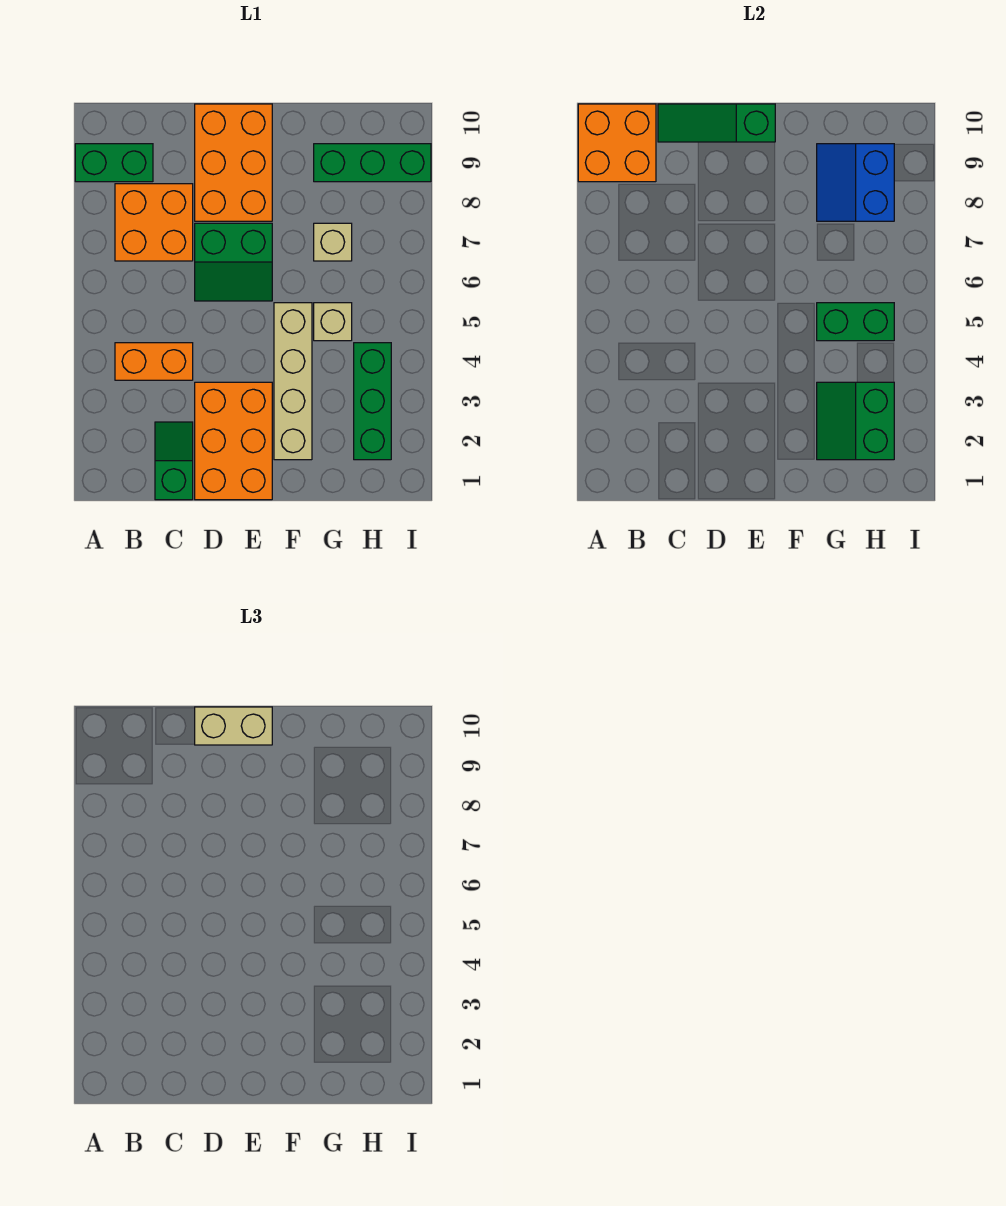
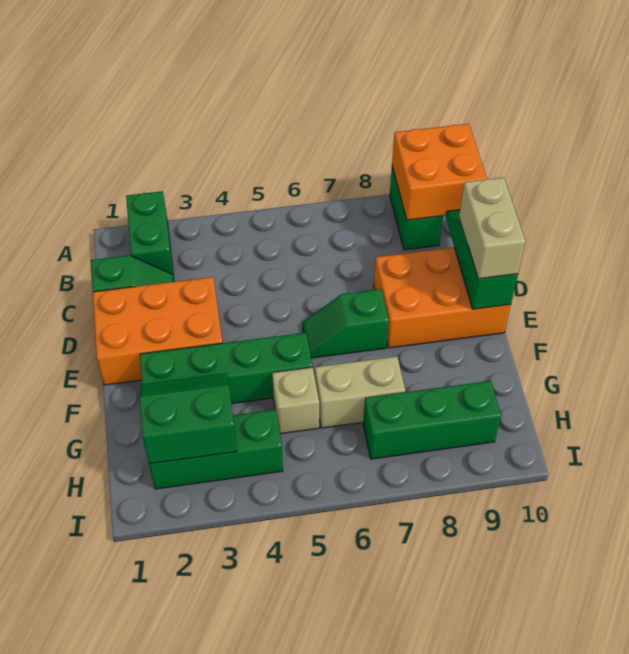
orange brick B4:C4 level 1 -> none
orange brick B7:C8 level 1 -> none
green slope D6:E7 level 1 top 7 -> green slope E6:E7 level 1 top 7
tan brick F2:F5 level 1 -> green brick F2:F5 level 1
green brick G5:H5 level 2 -> green brick A2:B2 level 1
tan brick G7 level 1 -> tan brick G6:G7 level 1
blue slope G8:H9 level 2 top H -> none
green brick G9:I9 level 1 -> green brick H7:H9 level 1

